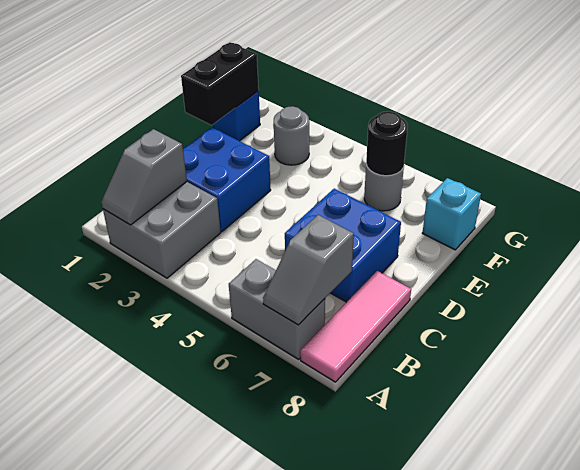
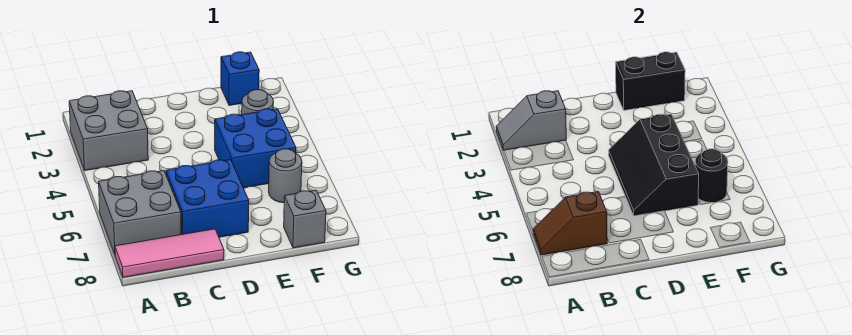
grey brick A6:A7 level 1 -> grey brick A6:B7 level 1
grey slope A7:B7 level 2 top B -> brown slope A7:B7 level 2 top B
blue brick C2:D3 level 1 -> blue brick E4:F5 level 1
none -> black slope D4:E6 level 2 top E
cyan brick F8 level 1 -> grey brick F8 level 1

